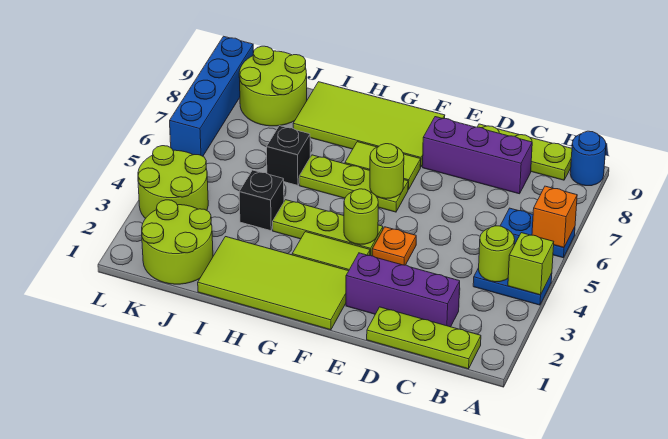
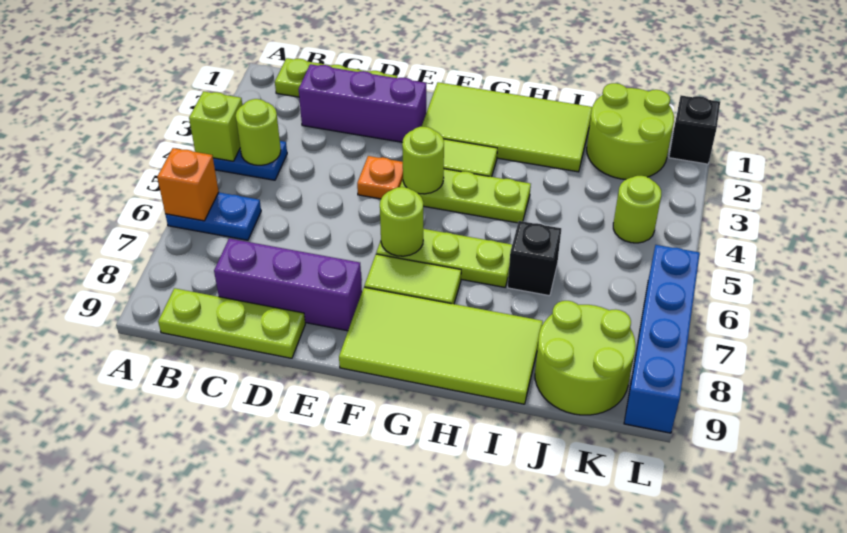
blue round brick A9 level 1 -> none
black brick I4 level 1 -> black brick L1 level 1
lime round brick K3:L4 level 1 -> lime round brick K4 level 1

